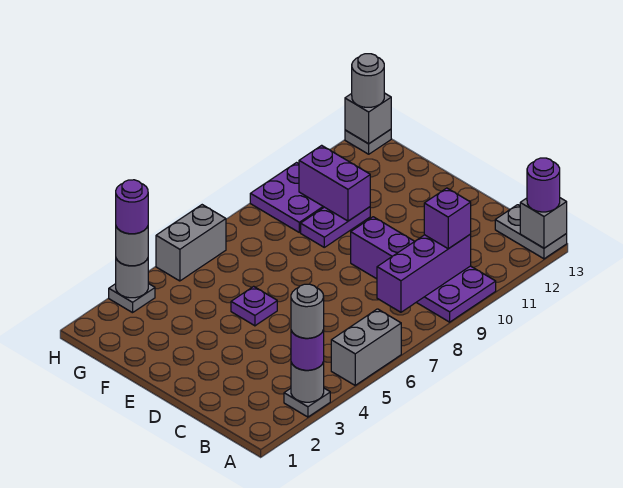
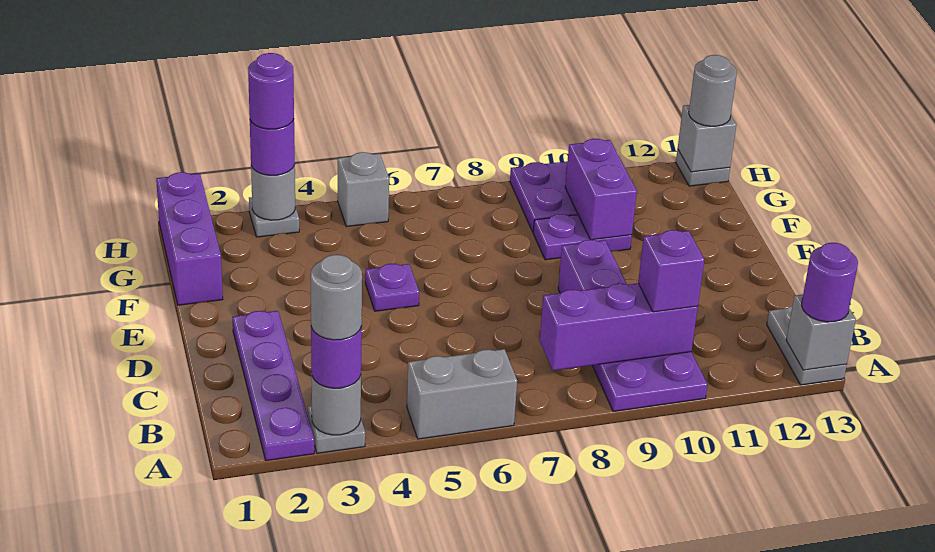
none -> purple plate A2:D2 level 1
none -> purple brick F1:H1 level 1
grey round brick H3 level 3 -> purple round brick H3 level 3
grey brick H5:H6 level 1 -> grey brick H5 level 1

